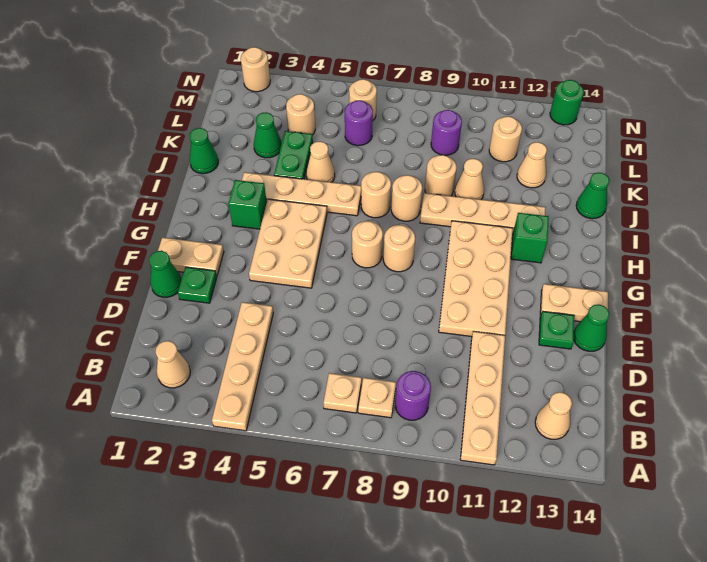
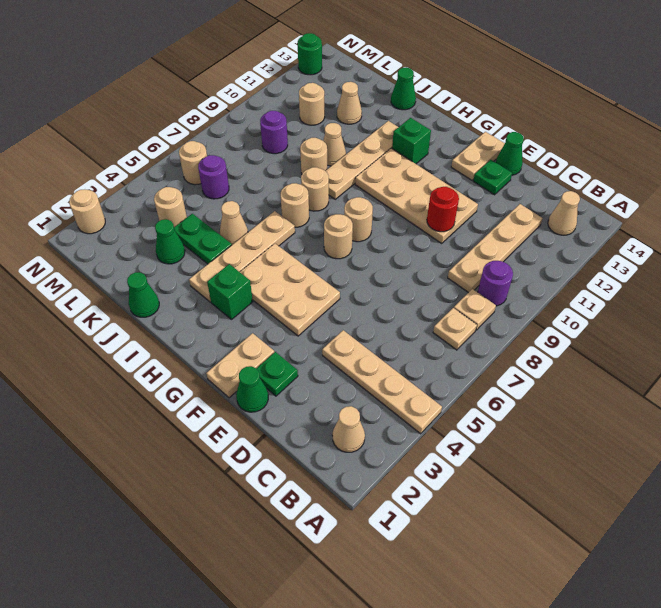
tan plate A11:D11 level 1 -> tan plate C9:C12 level 1
none -> red round brick E10 level 2

